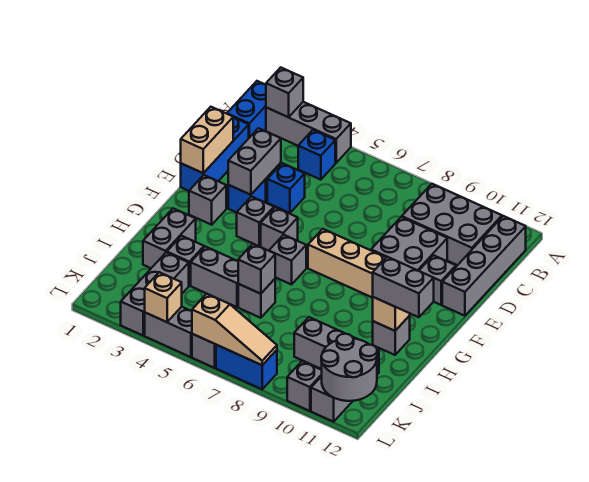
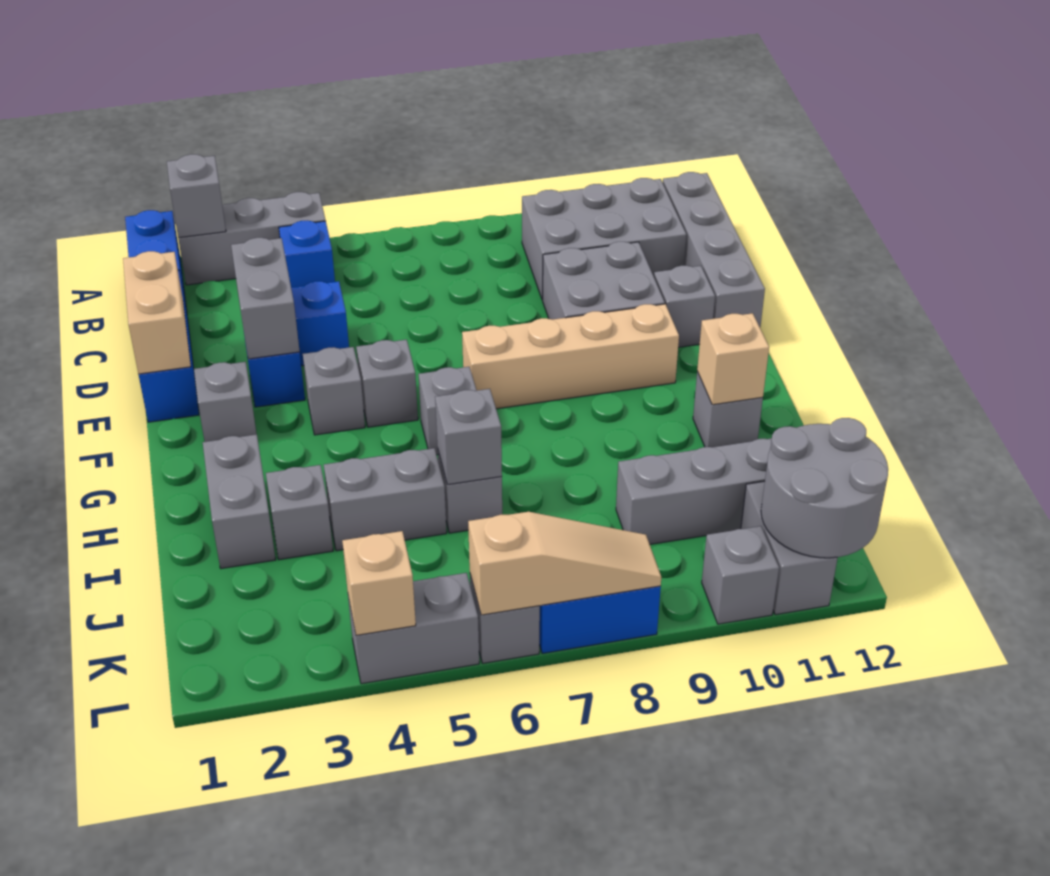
grey brick H11:H12 level 3 -> none
grey brick J3:L3 level 1 -> none

